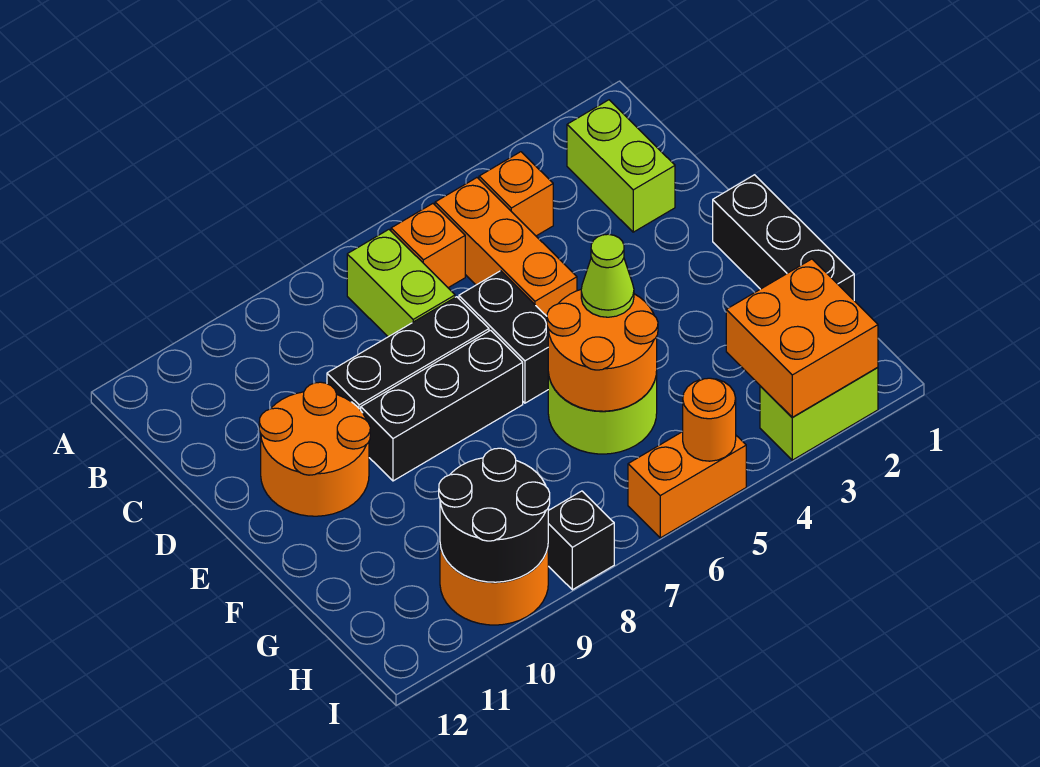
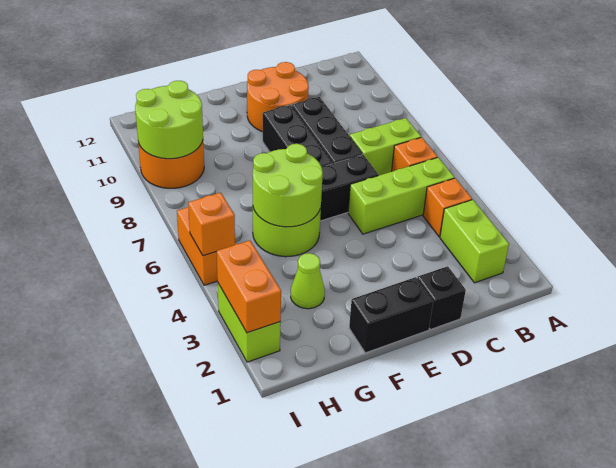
lime brick B2:C2 level 1 -> lime brick B2:B3 level 1
orange brick B5:D5 level 1 -> lime brick B5:D5 level 1
black brick E1:G1 level 1 -> black brick E1:F1 level 1
orange round brick F5:G6 level 2 -> lime round brick F5:G6 level 2
lime cone F5 level 3 -> lime cone G3 level 1
orange brick H2:I3 level 2 -> orange brick I2:I3 level 2
black round brick H9:I10 level 2 -> lime round brick H9:I10 level 2
orange round brick I5 level 2 -> orange brick I5 level 2
black brick I8 level 1 -> black brick D1 level 1

